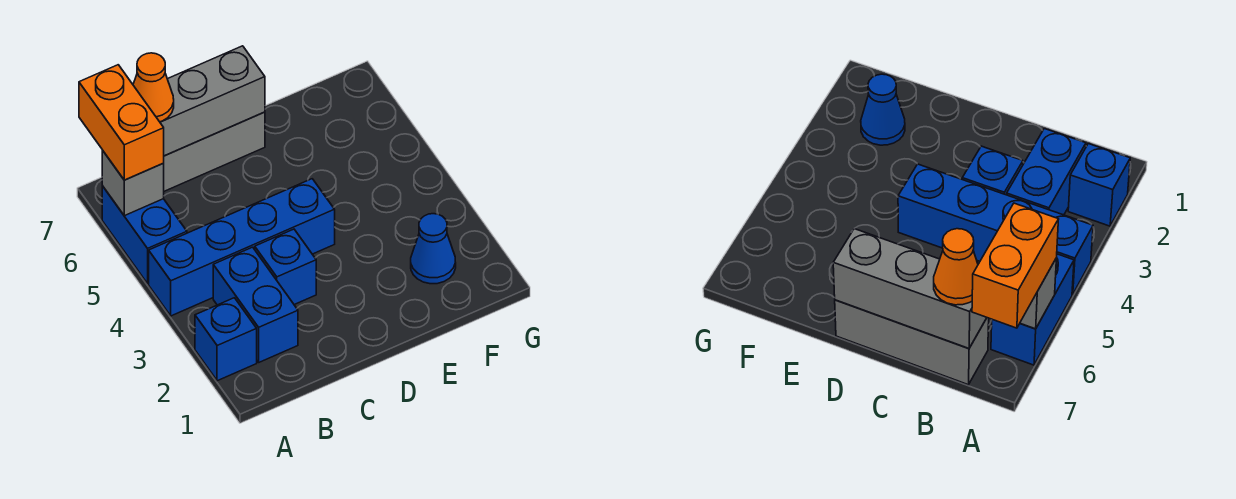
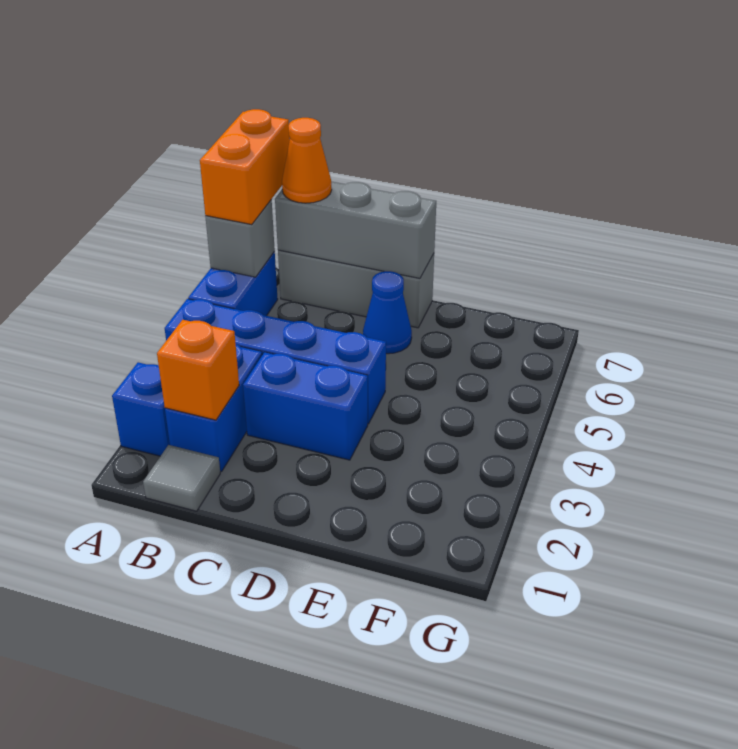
none -> grey tile B1 level 1
none -> orange brick B2 level 2
blue brick C3 level 1 -> blue brick C3:D3 level 1
blue cone F2 level 1 -> blue cone D6 level 1

